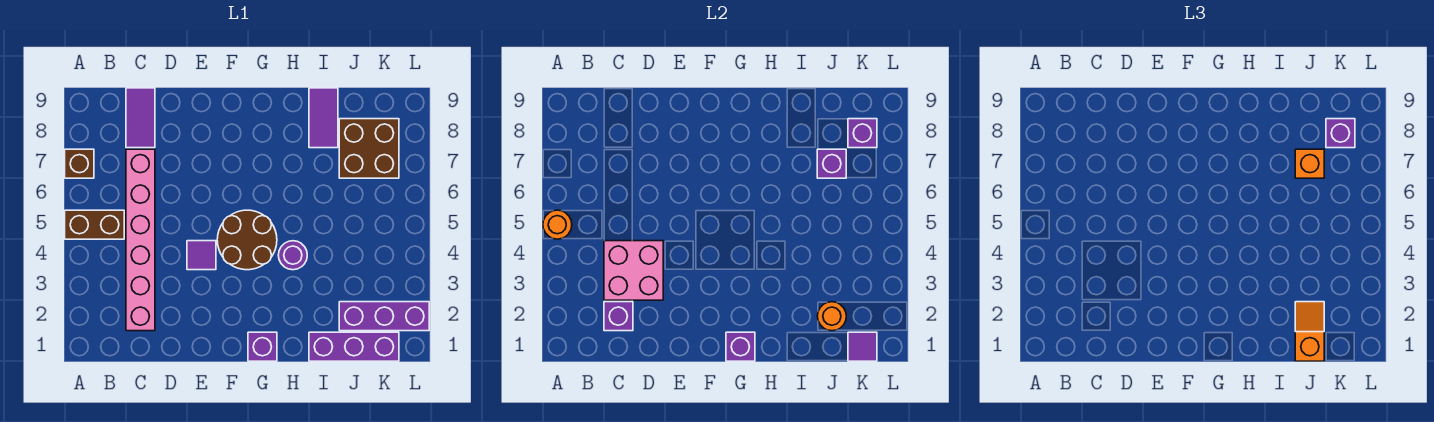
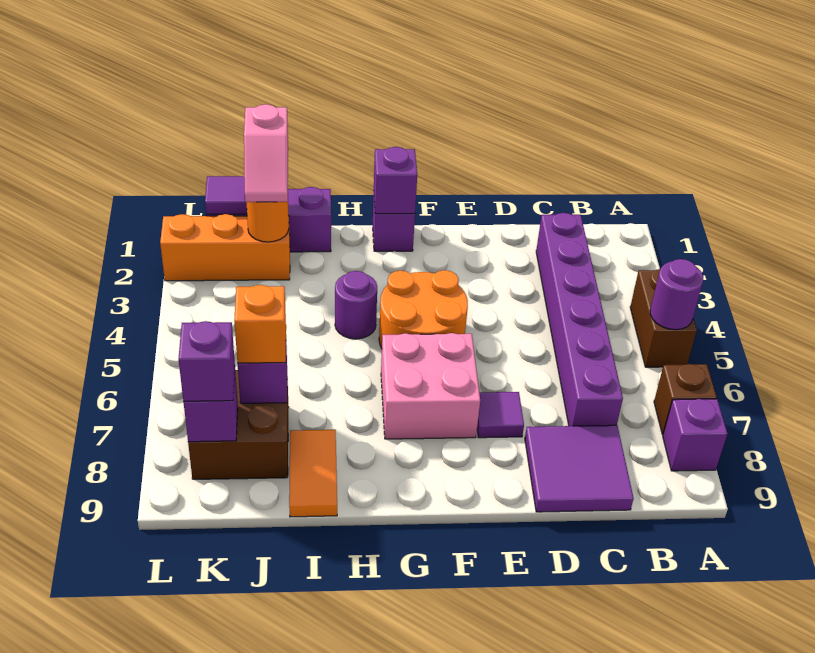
brown brick A5:B5 level 1 -> brown brick A4:A5 level 1
orange round brick A5 level 2 -> purple round brick A5 level 2
pink brick C2:C7 level 1 -> purple brick C2:C7 level 1
purple brick C2 level 2 -> purple brick A8 level 1
pink brick C3:D4 level 2 -> pink brick F6:G7 level 1
purple tile C8:C9 level 1 -> purple tile C8:D9 level 1
purple tile E4 level 1 -> purple tile E7 level 1
brown round brick F4:G5 level 1 -> orange round brick F4:G5 level 1
purple tile I8:I9 level 1 -> orange tile I8:I9 level 1
orange slope J1:J2 level 3 top 1 -> pink slope J1:J2 level 3 top 1
purple brick J2:L2 level 1 -> orange brick J2:L2 level 1

